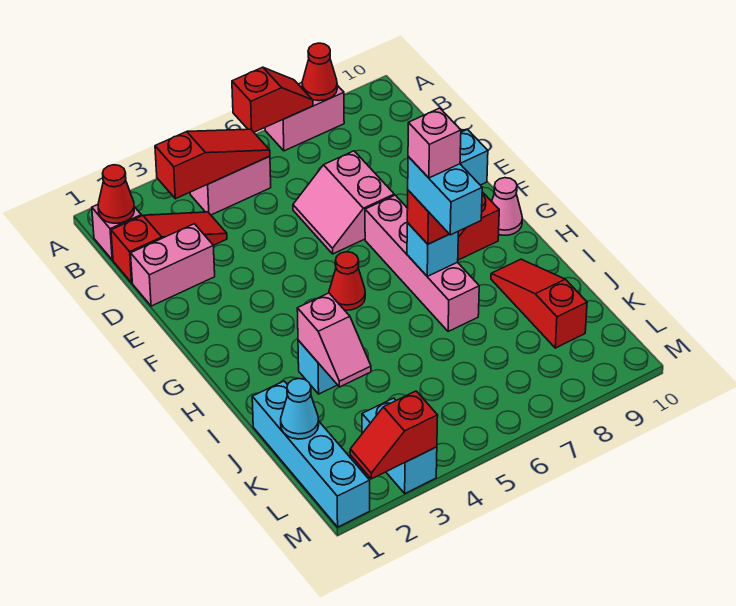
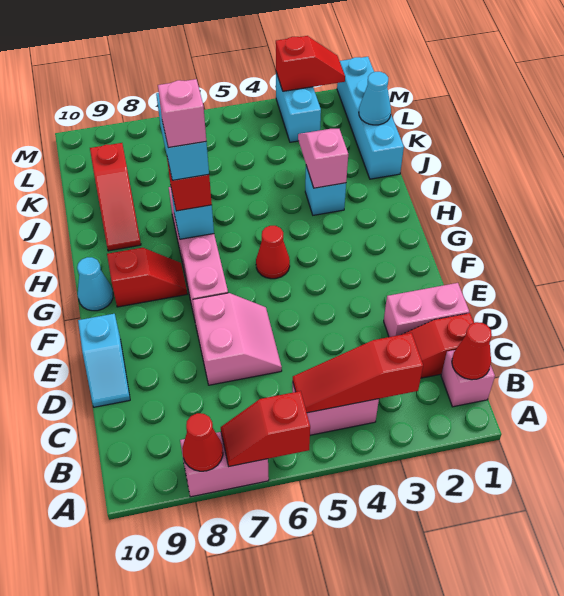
pink cone G10 level 1 -> cyan cone G10 level 1

